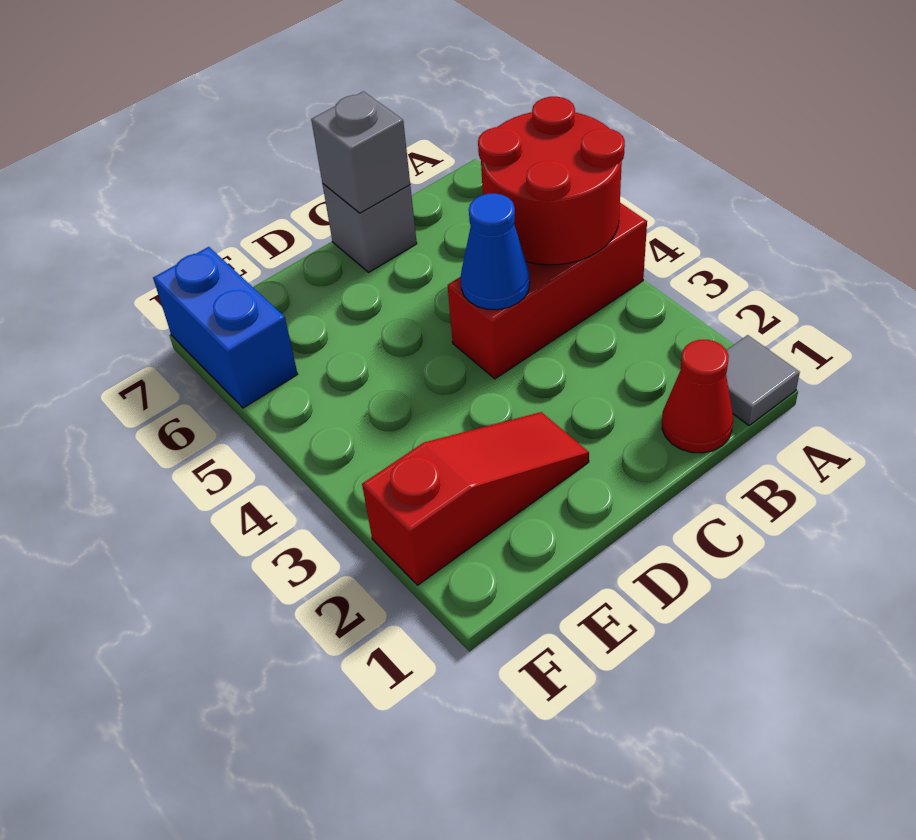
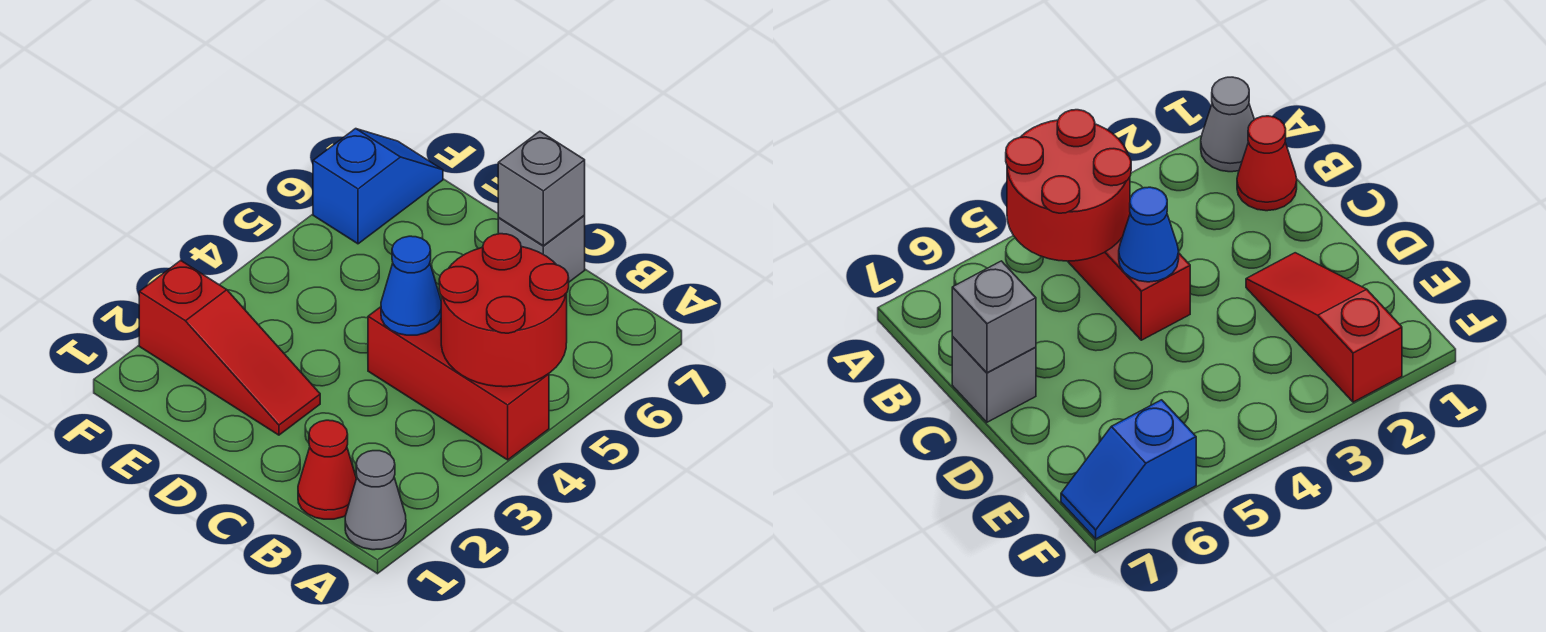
grey tile A1 level 1 -> grey cone A1 level 1
blue brick F6:F7 level 1 -> blue slope F6:F7 level 1 top 6

